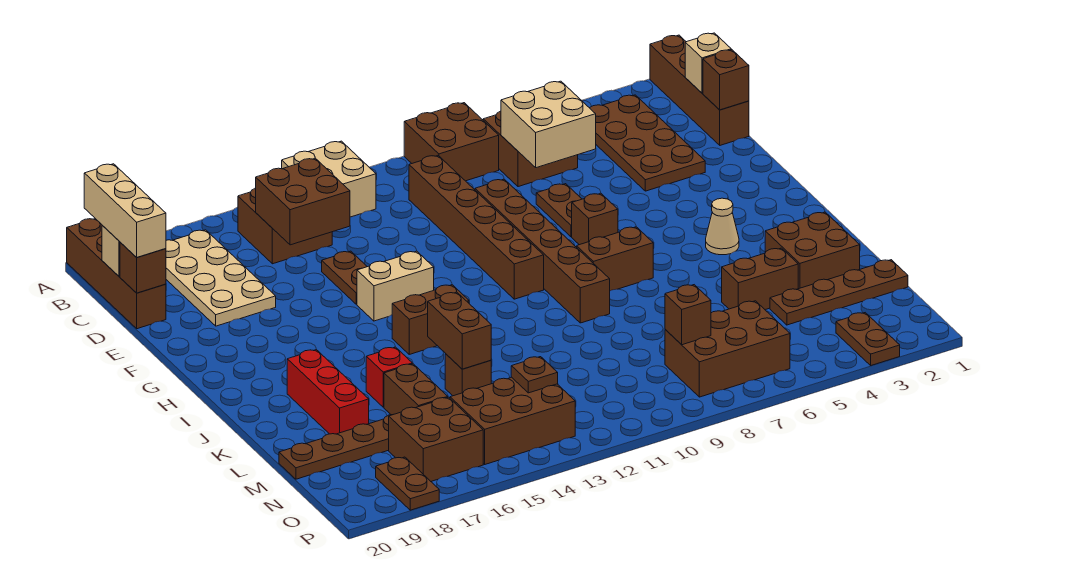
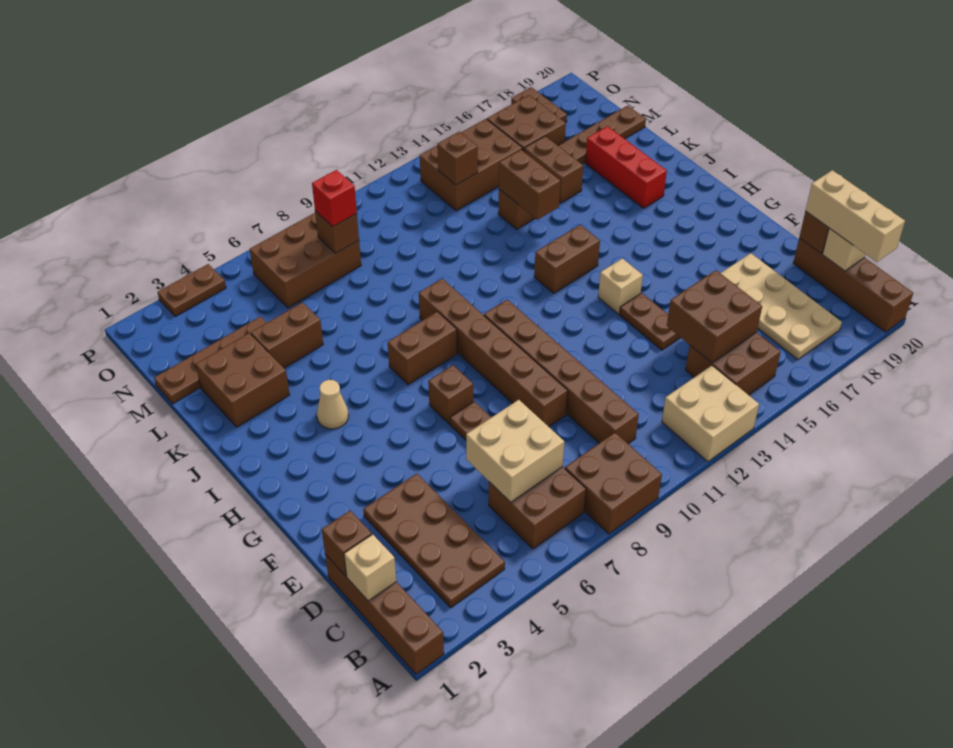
tan brick G13:G14 level 1 -> tan brick G14 level 1
red brick K16 level 1 -> red brick N8 level 3
brown plate N13 level 2 -> brown brick N13 level 2
brown plate O3:P3 level 1 -> brown plate P3:P4 level 1

